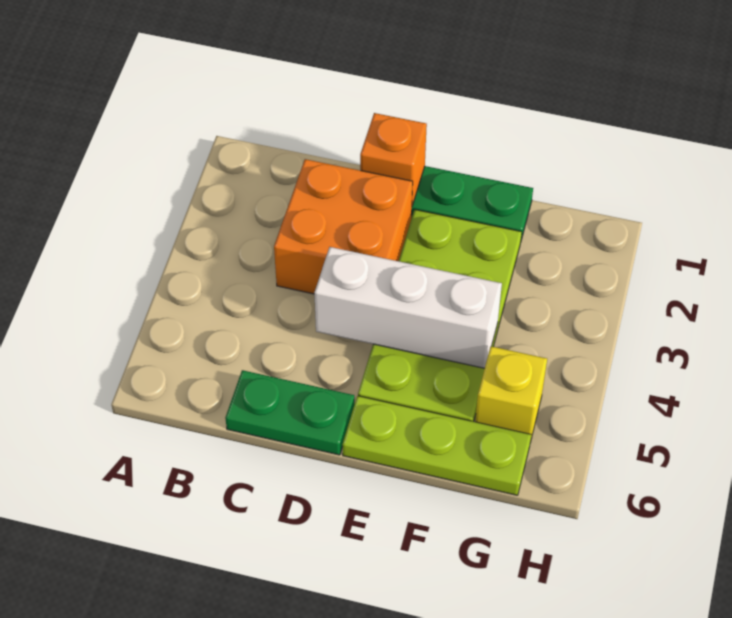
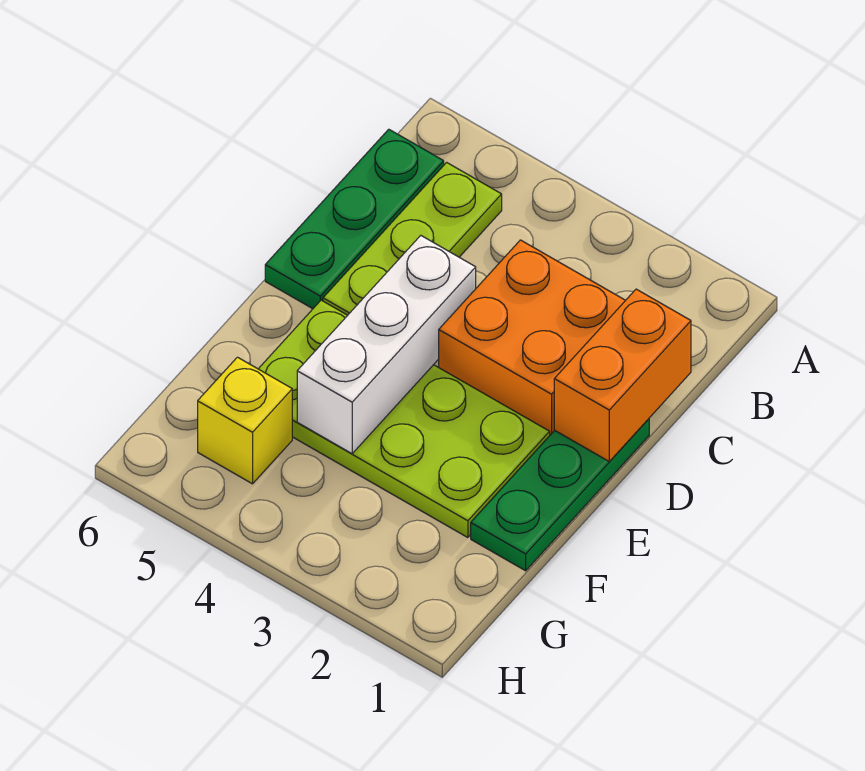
green plate C6:D6 level 1 -> green plate B6:D6 level 1
orange brick D1 level 2 -> orange brick C1:D1 level 2
lime plate E6:G6 level 1 -> lime plate B5:D5 level 1

